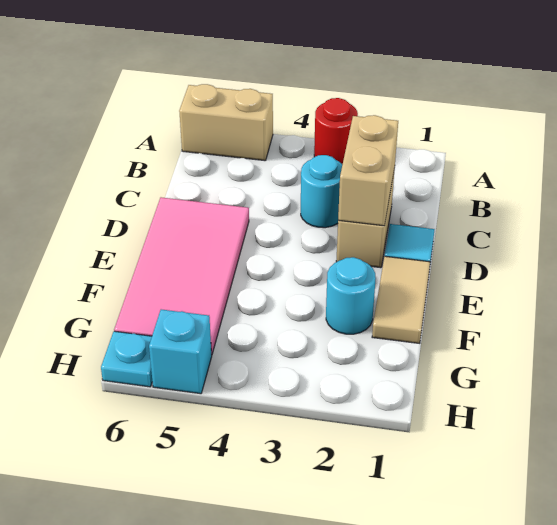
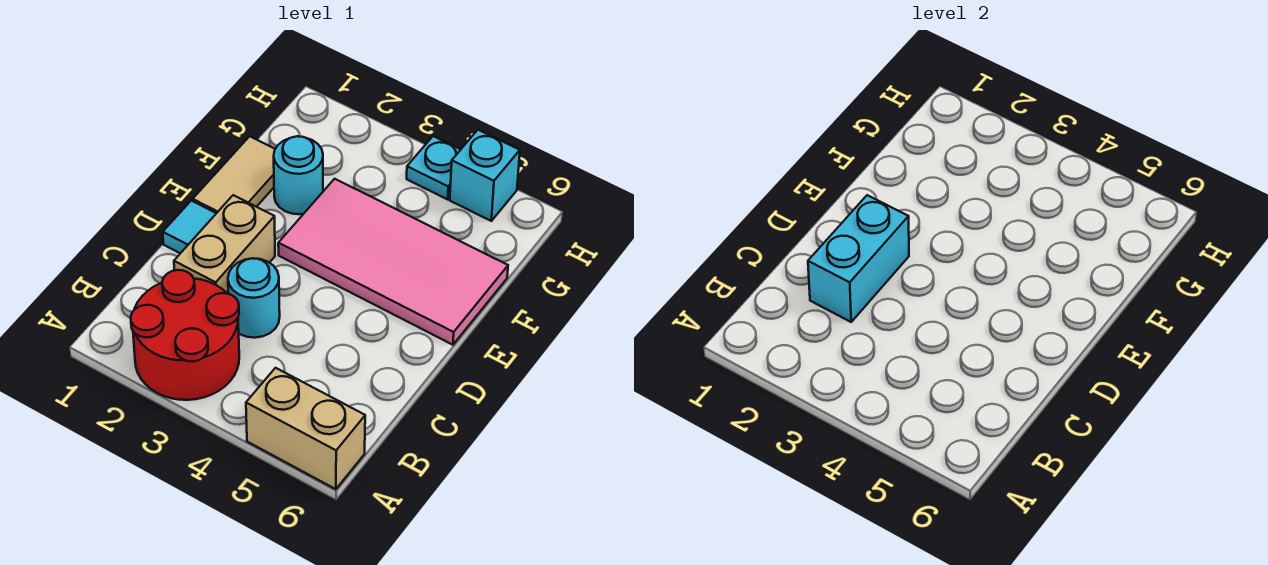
red round brick A3 level 1 -> red round brick A2:B3 level 1
tan brick C2:D2 level 2 -> cyan brick C2:D2 level 2
pink tile D5:G6 level 1 -> pink tile E3:F6 level 1
cyan plate H6 level 1 -> cyan plate H4 level 1

